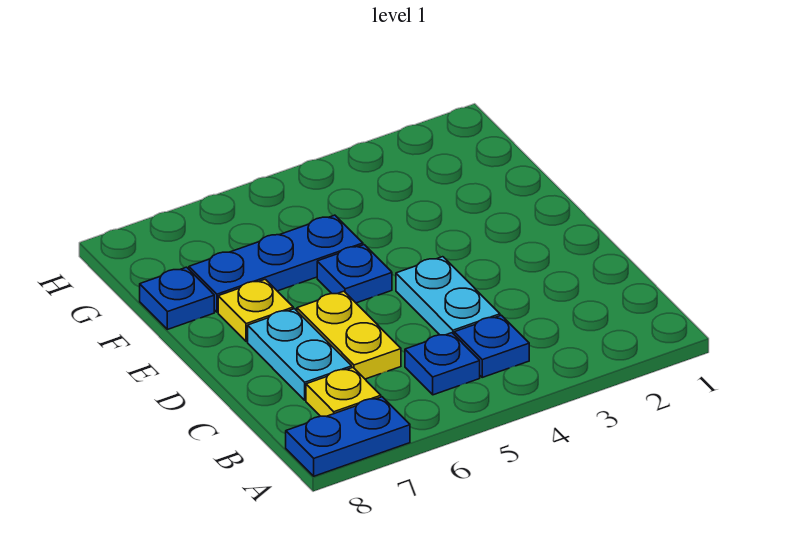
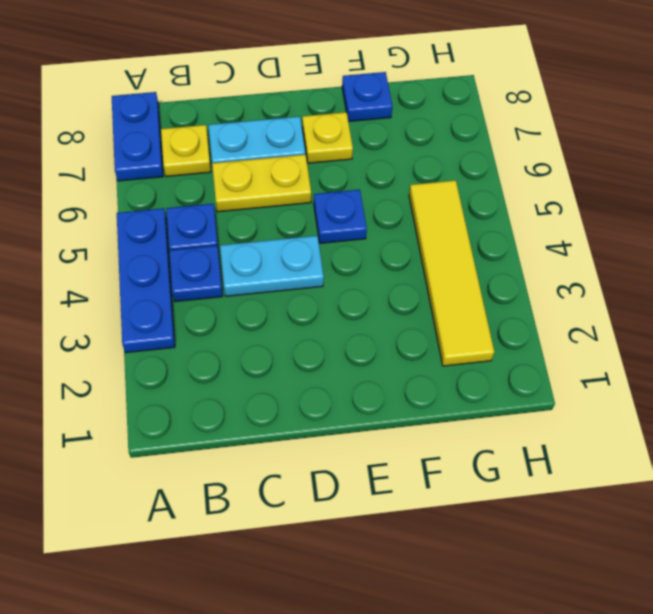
blue plate F5:F7 level 1 -> blue plate A3:A5 level 1
none -> yellow tile G2:G5 level 1

